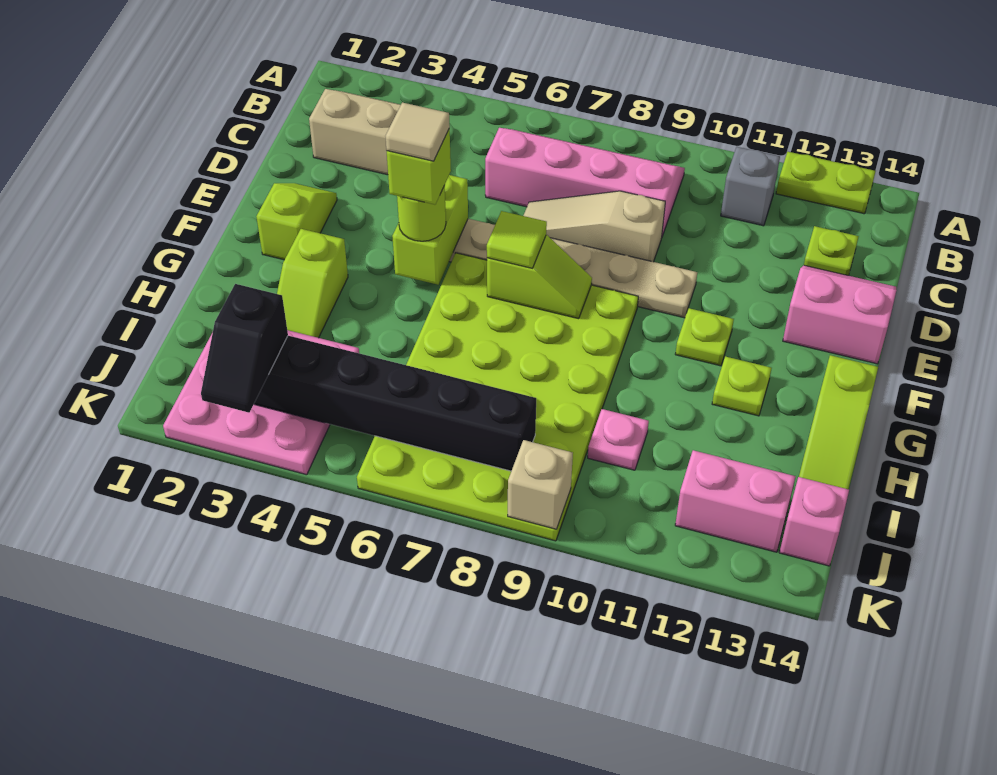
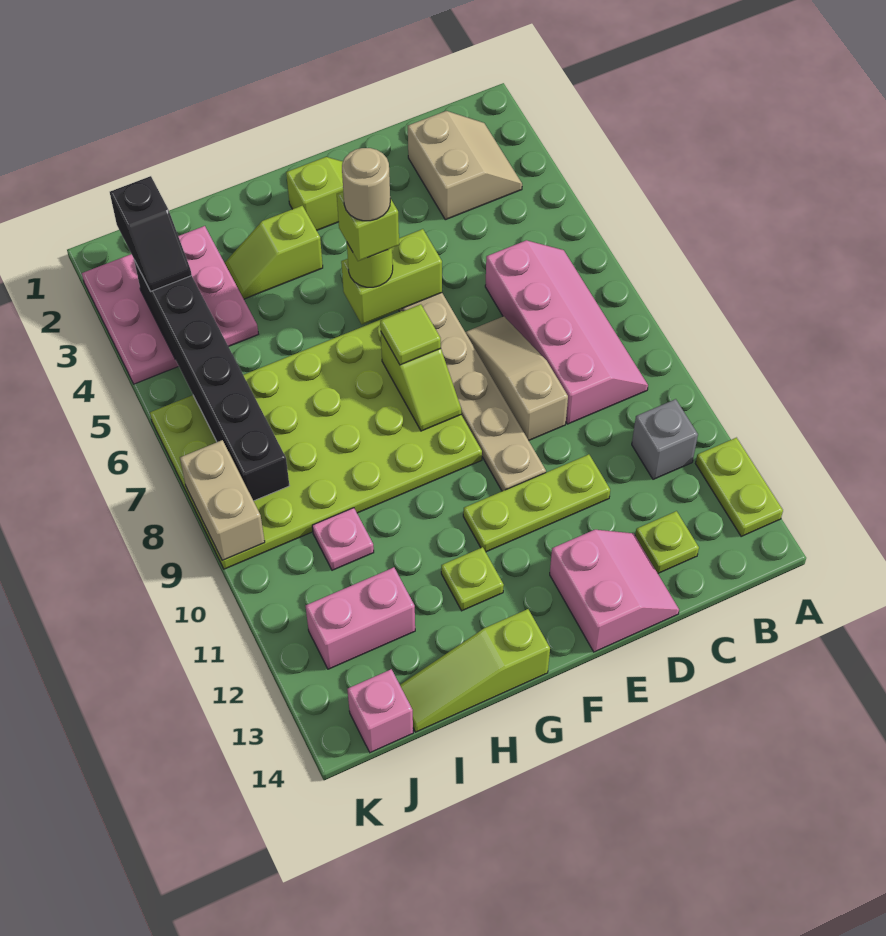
tan tile F5 level 5 -> tan round brick F5 level 5
lime plate F11 level 1 -> lime plate D11:F11 level 1
black slope J3:K3 level 3 top J -> black slope J2:J3 level 3 top 2
pink brick J12:J13 level 1 -> pink brick I12:J12 level 1
tan brick K9 level 2 -> tan brick K8:K9 level 2

